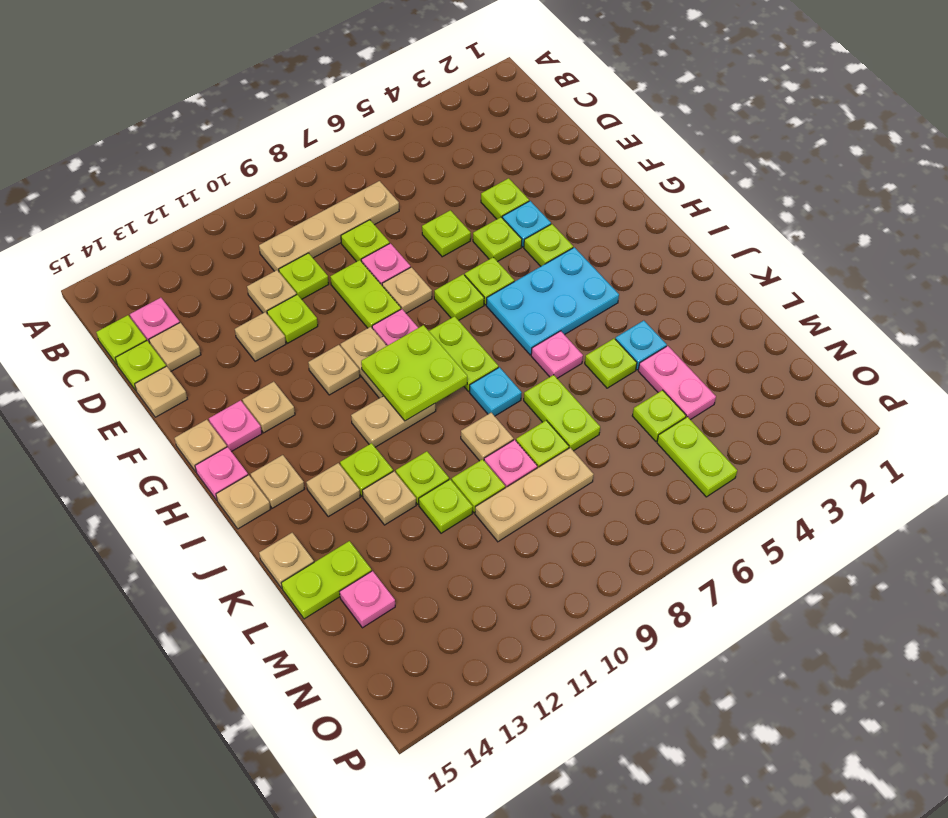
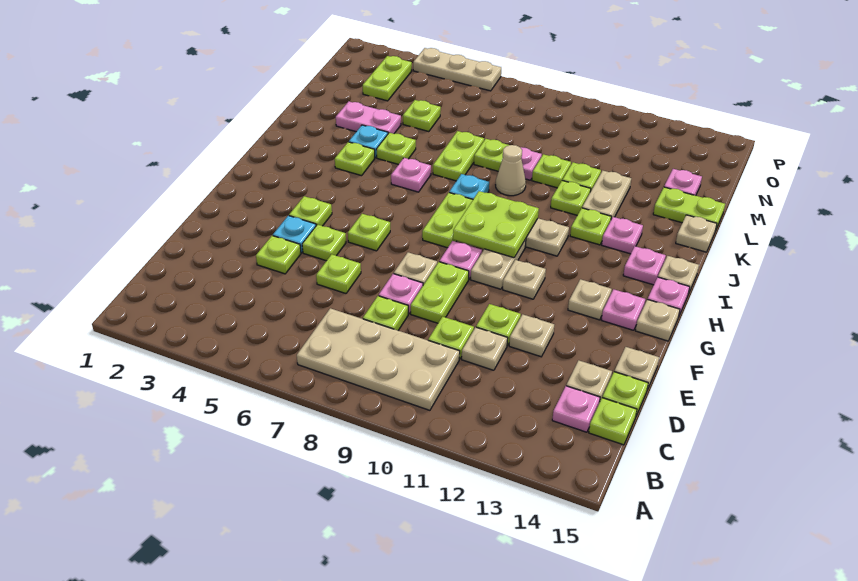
tan plate C7:C10 level 1 -> tan plate B7:C10 level 1
lime plate G7 level 1 -> lime plate J4 level 1
cyan plate H4:I6 level 1 -> none
tan plate I14 level 1 -> pink plate I14 level 1
tan plate J13 level 1 -> pink plate J13 level 1
tan plate K9 level 1 -> tan cone K9 level 1
tan plate K12 level 1 -> tan plate K12:L12 level 1
pink plate L4:M4 level 1 -> pink plate L3:L4 level 1
tan plate M8:M10 level 1 -> tan plate P4:P6 level 1
lime plate N5:O5 level 1 -> lime plate N3:O3 level 1

